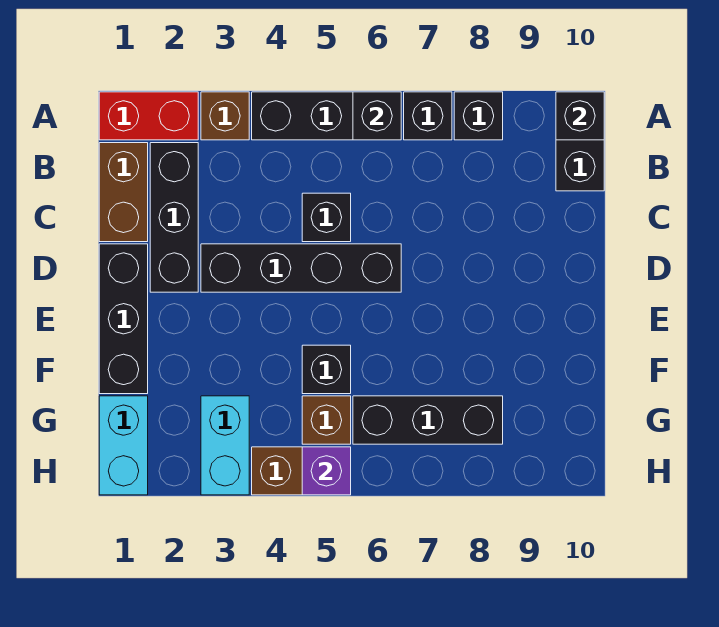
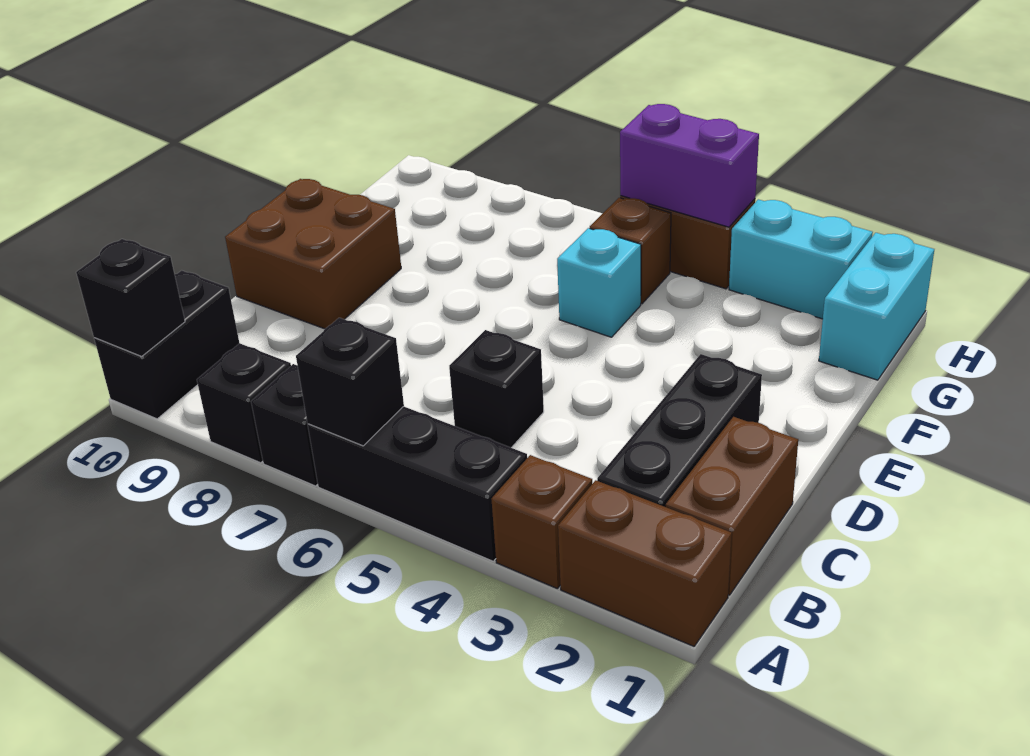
red brick A1:A2 level 1 -> brown brick A1:A2 level 1
black brick D1:F1 level 1 -> none
black brick D3:D6 level 1 -> none
none -> brown brick D9:E10 level 1
black brick F5 level 1 -> cyan brick F5 level 1
cyan brick G3:H3 level 1 -> cyan brick H2:H3 level 1
black brick G6:G8 level 1 -> none
purple brick H5 level 2 -> purple brick H4:H5 level 2

